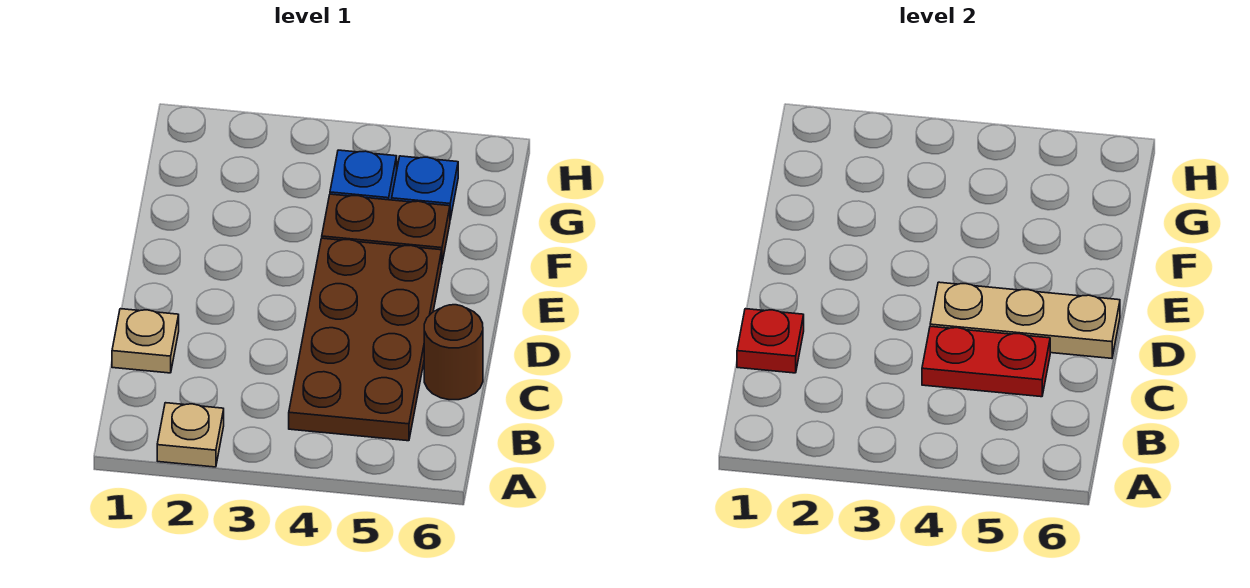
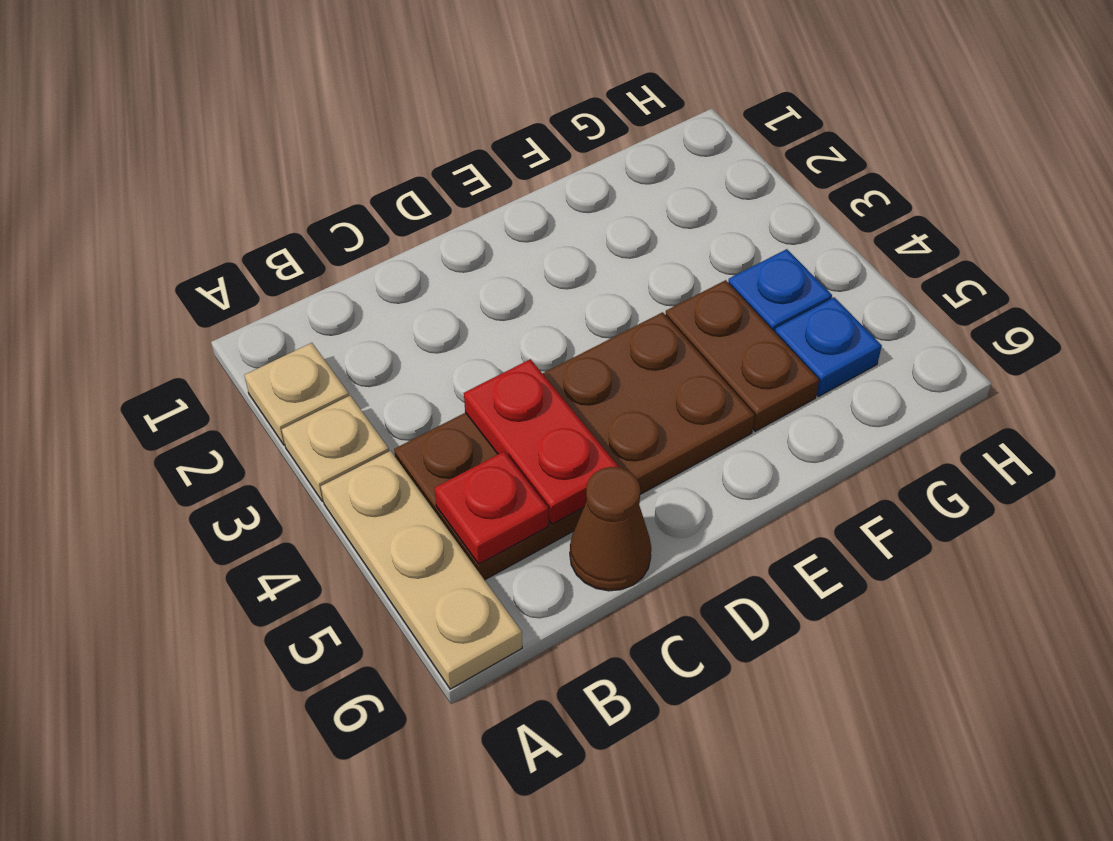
tan plate C1 level 1 -> tan plate A3 level 1
red plate C1 level 2 -> red plate B5 level 2
brown round brick C6 level 1 -> brown cone C6 level 1
tan plate D4:D6 level 2 -> tan plate A4:A6 level 1

